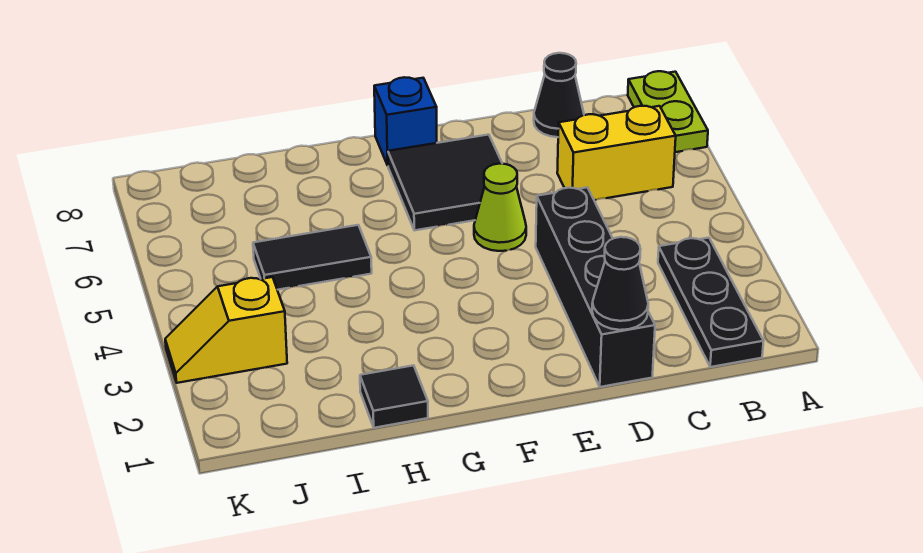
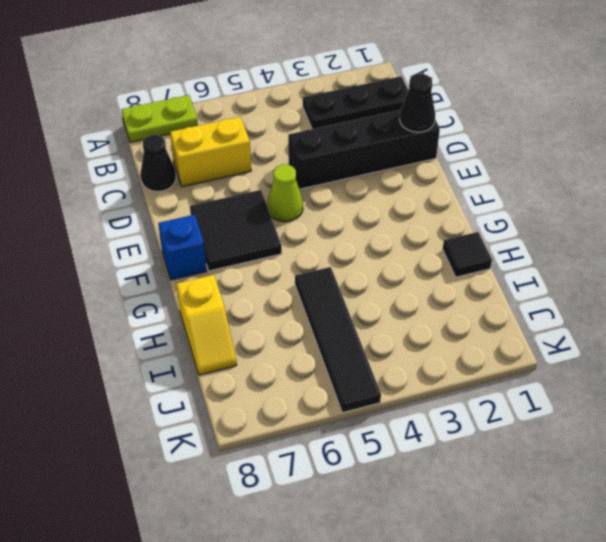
yellow brick B6:C6 level 1 -> yellow brick C6:C7 level 1
black tile H5:I5 level 1 -> black tile H5:K5 level 1
yellow slope J3:K3 level 1 top J -> yellow slope H8:I8 level 1 top H

